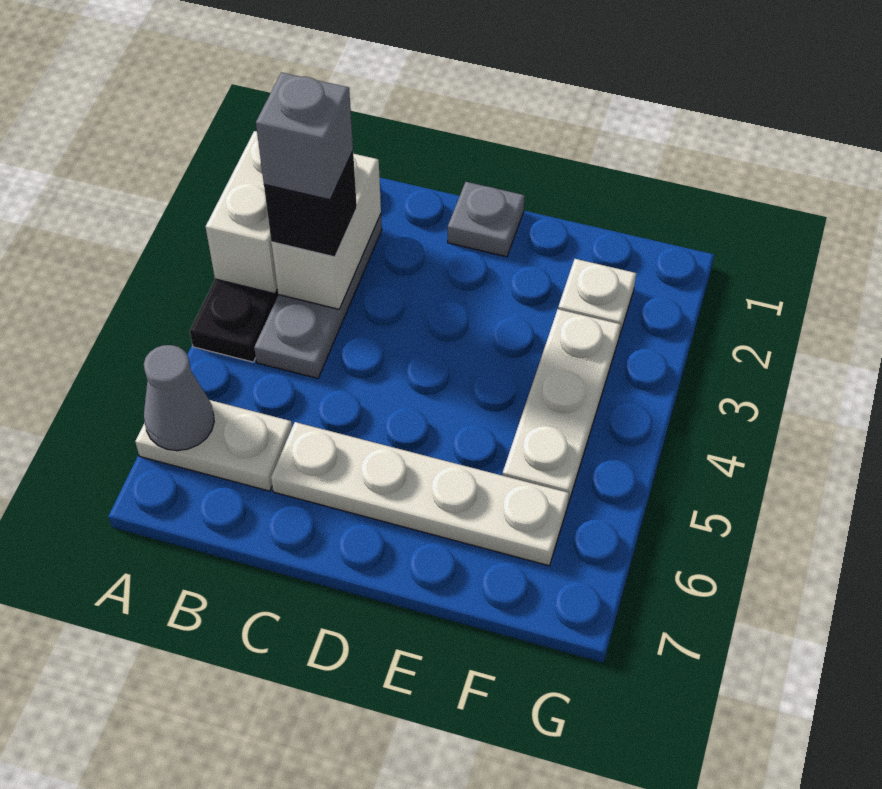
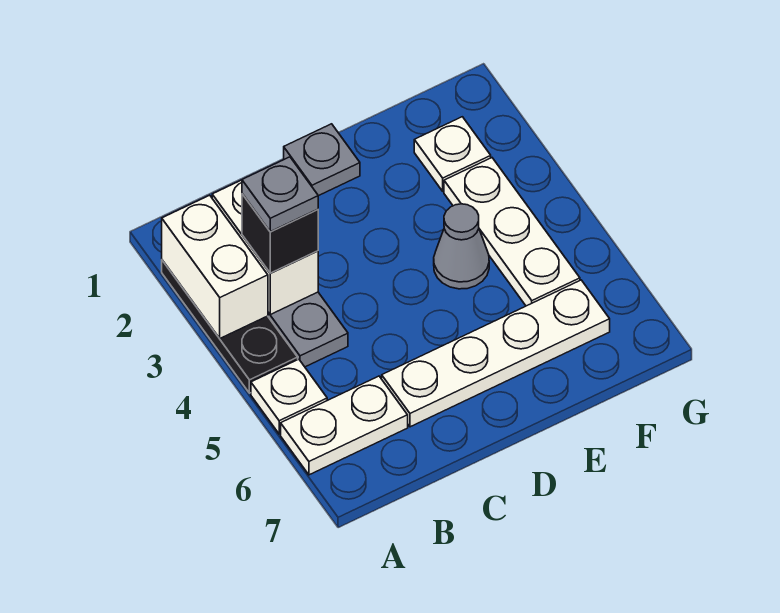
none -> white plate A5 level 1
grey cone A6 level 2 -> grey cone E4 level 1
grey brick B3 level 4 -> grey plate B3 level 4

